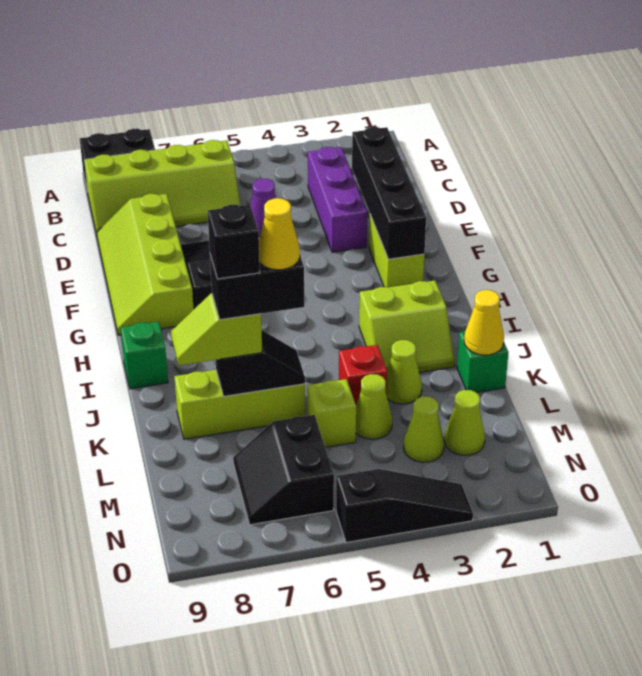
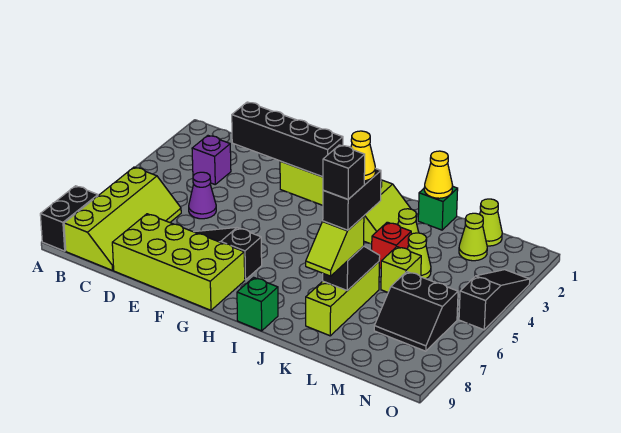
purple brick C3:E3 level 1 -> purple brick C3 level 1
lime slope D8:G9 level 1 top 8 -> lime brick D8:G9 level 1
lime cone M3 level 1 -> lime cone M1 level 1

